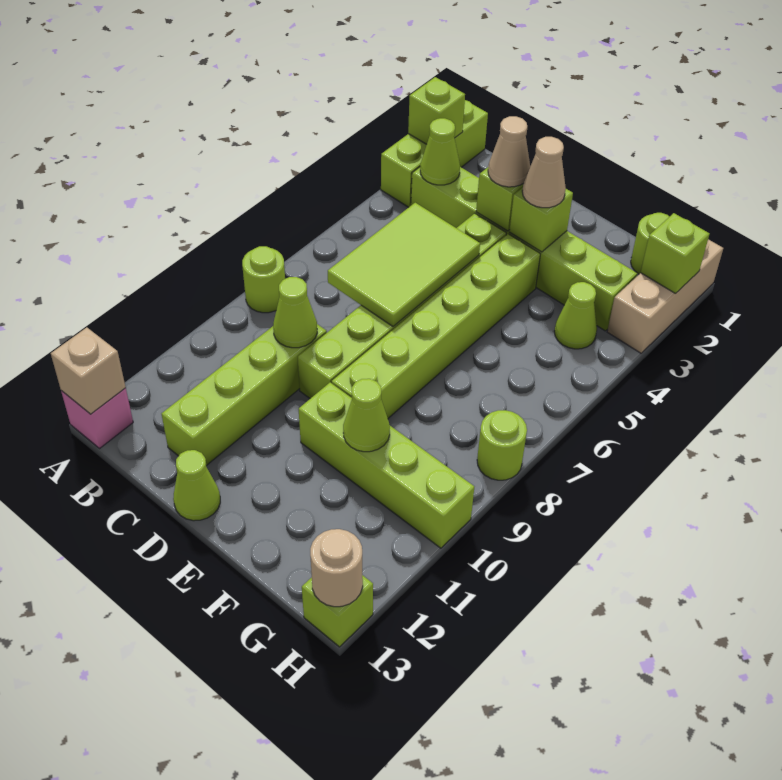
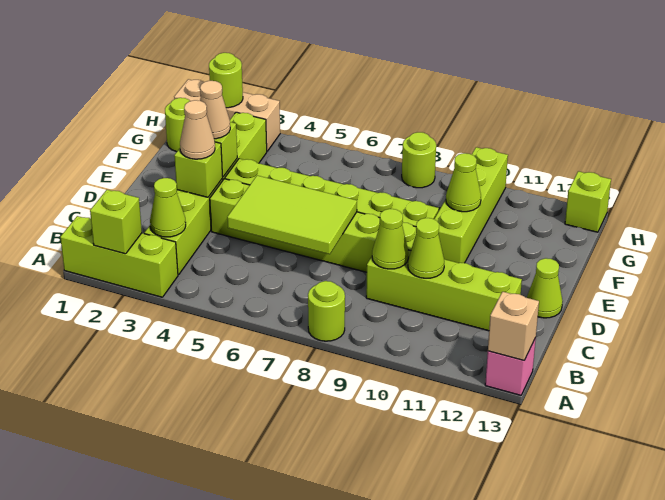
lime cone G4 level 1 -> lime cone C10 level 2
lime brick H2 level 2 -> lime round brick H2 level 2
tan round brick H13 level 2 -> none

